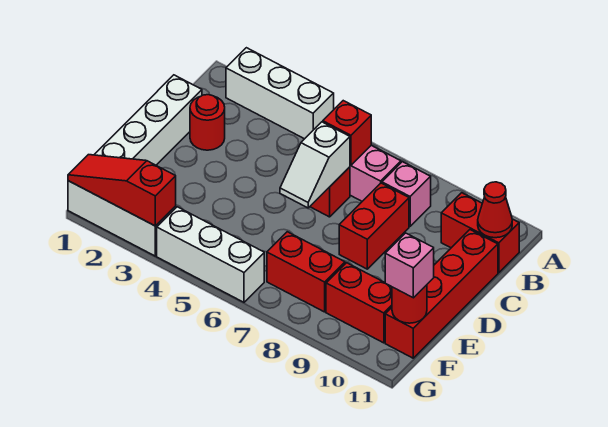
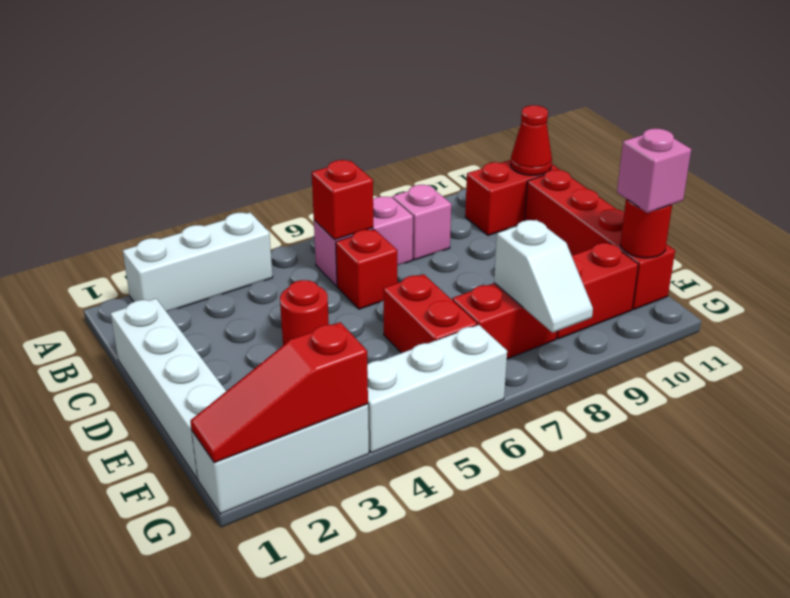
red round brick C2 level 1 -> red round brick D4 level 1
white slope C6:D6 level 2 top C -> white slope F8:G8 level 2 top F
red brick C8:D8 level 1 -> red brick E6:F6 level 1

